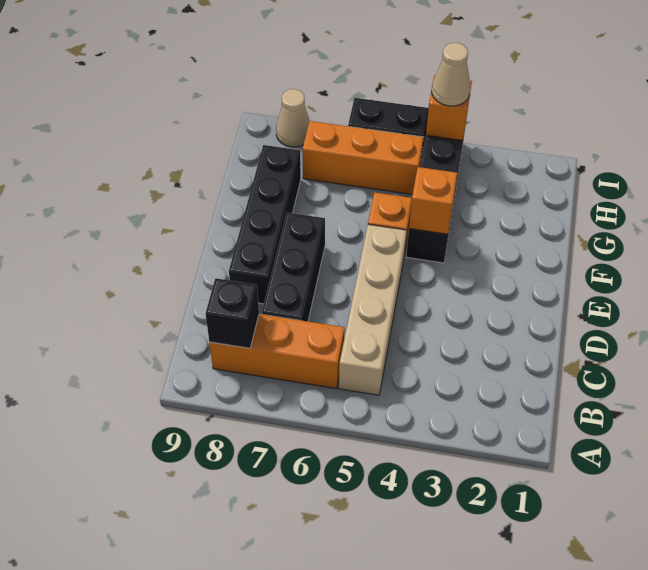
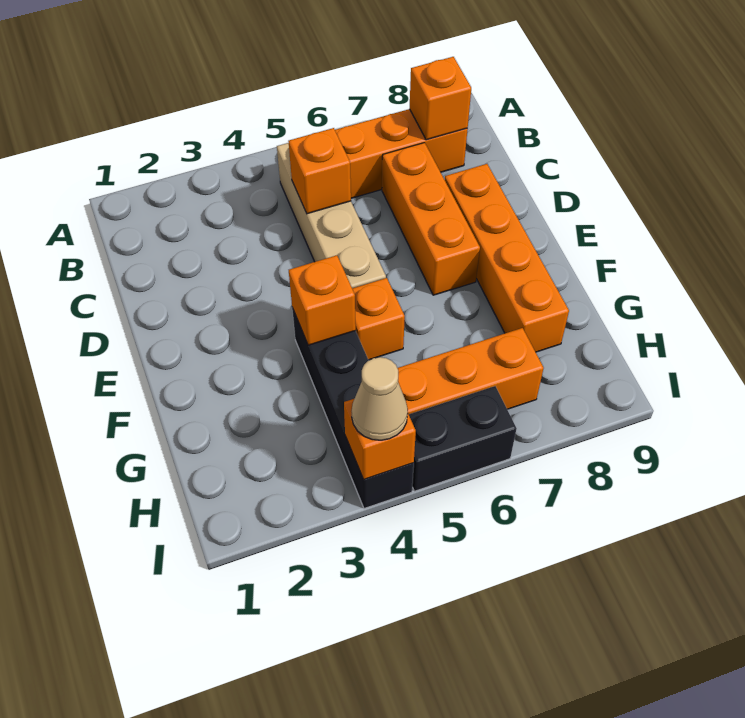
black brick B8 level 2 -> orange brick B8 level 2
none -> orange brick C5 level 2
black brick C7:E7 level 1 -> orange brick C7:E7 level 1
black brick D8:G8 level 1 -> orange brick D8:G8 level 1
tan cone I8 level 1 -> none

